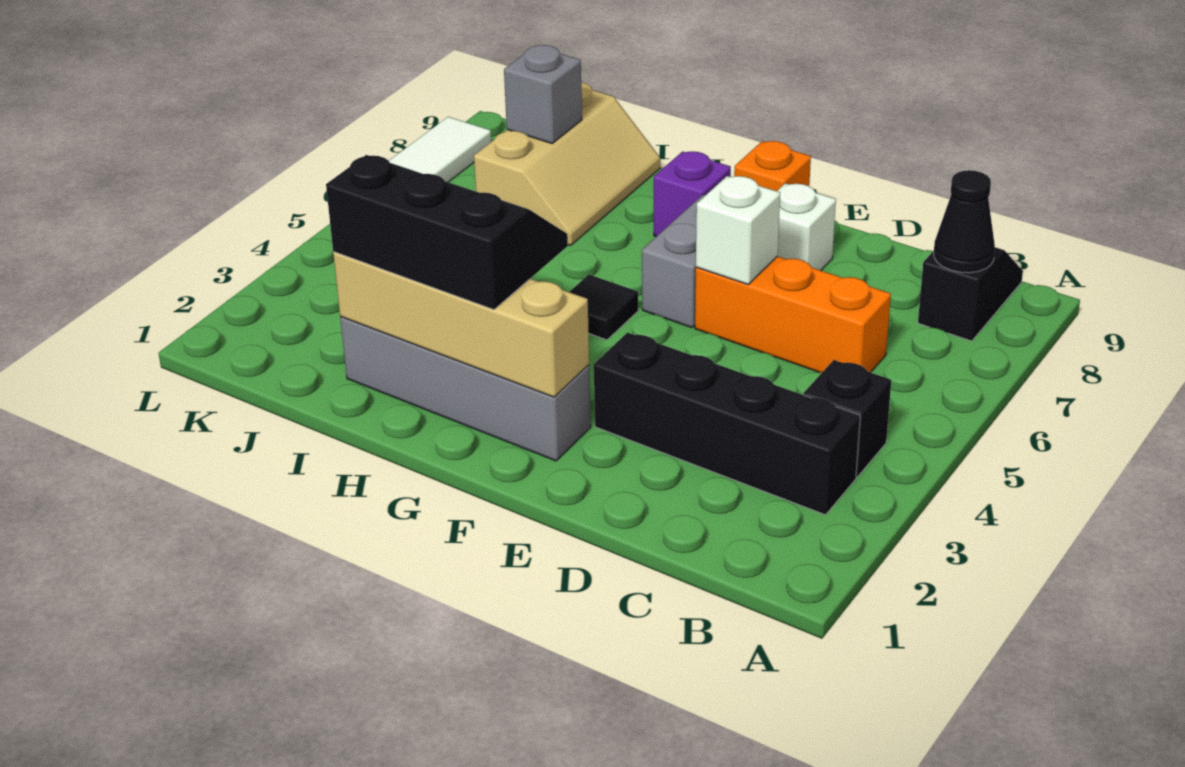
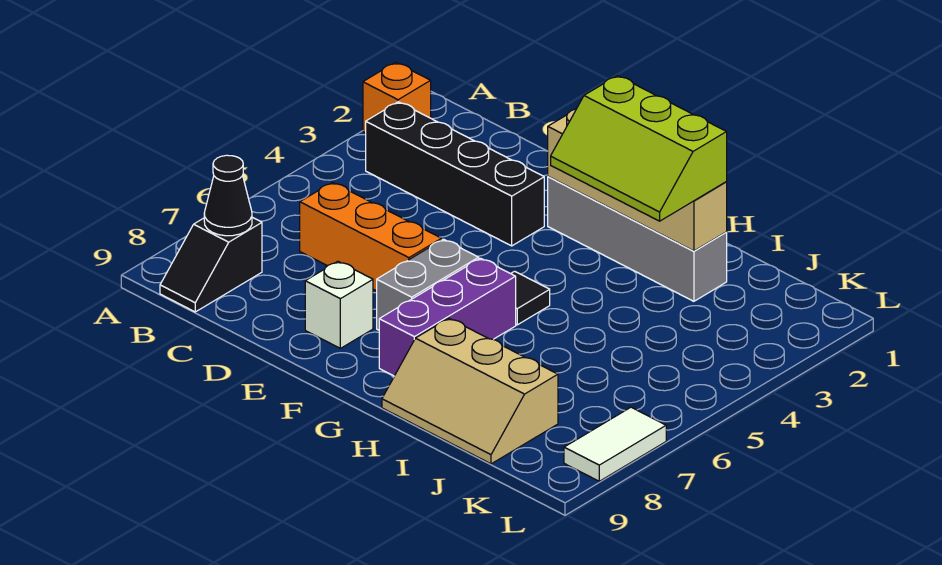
black brick B4 level 1 -> none
white brick E6 level 2 -> none
orange brick F9 level 1 -> orange brick A2 level 1
black slope G2:I3 level 3 top 2 -> lime slope G2:I3 level 3 top 2
purple brick G8 level 1 -> purple brick G6:G8 level 1
tan slope I7:J9 level 1 top J -> tan slope H8:J9 level 1 top 8
grey brick J8 level 2 -> none

